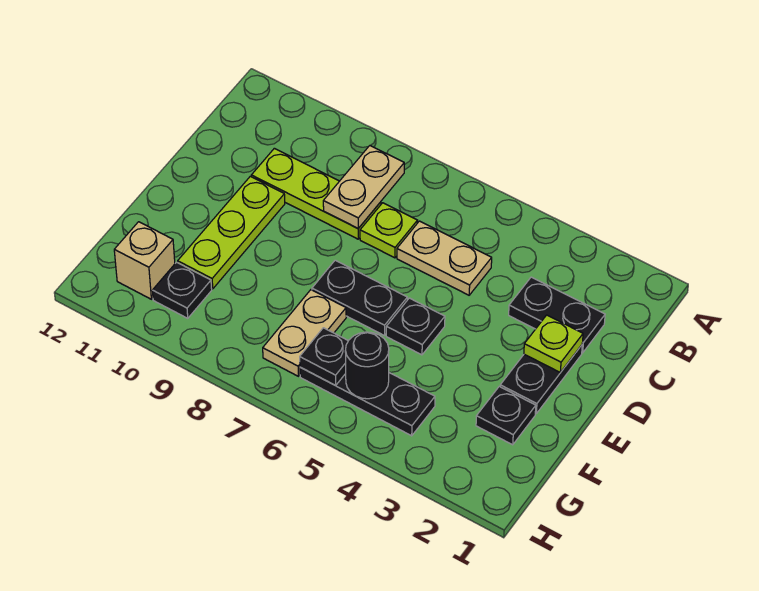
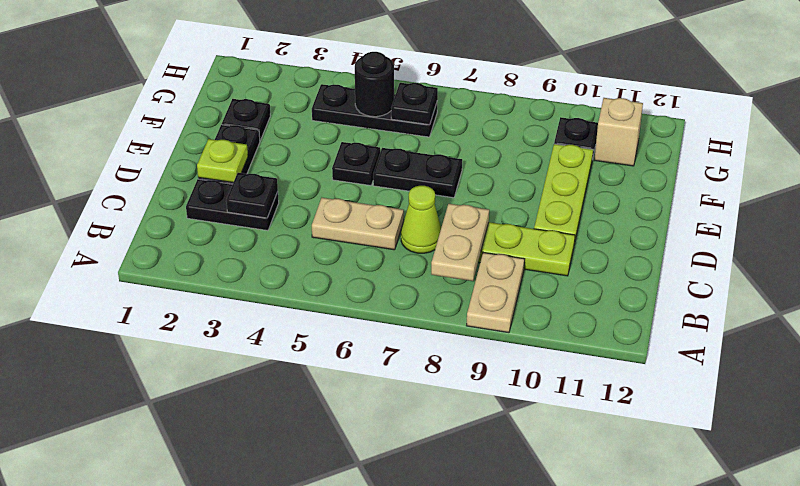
none -> black plate C3 level 2
lime plate C7 level 1 -> lime cone C7 level 1
tan plate F7:G7 level 1 -> tan plate A9:B9 level 1

